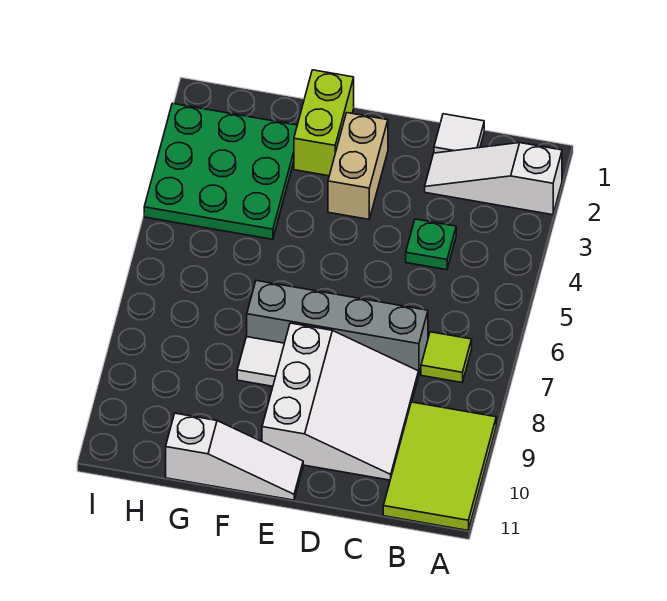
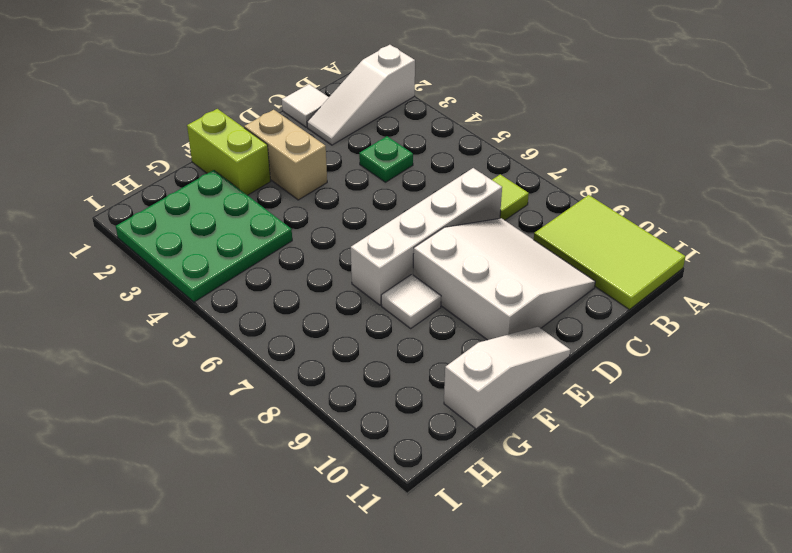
grey brick C7:F7 level 1 -> white brick C7:F7 level 1

